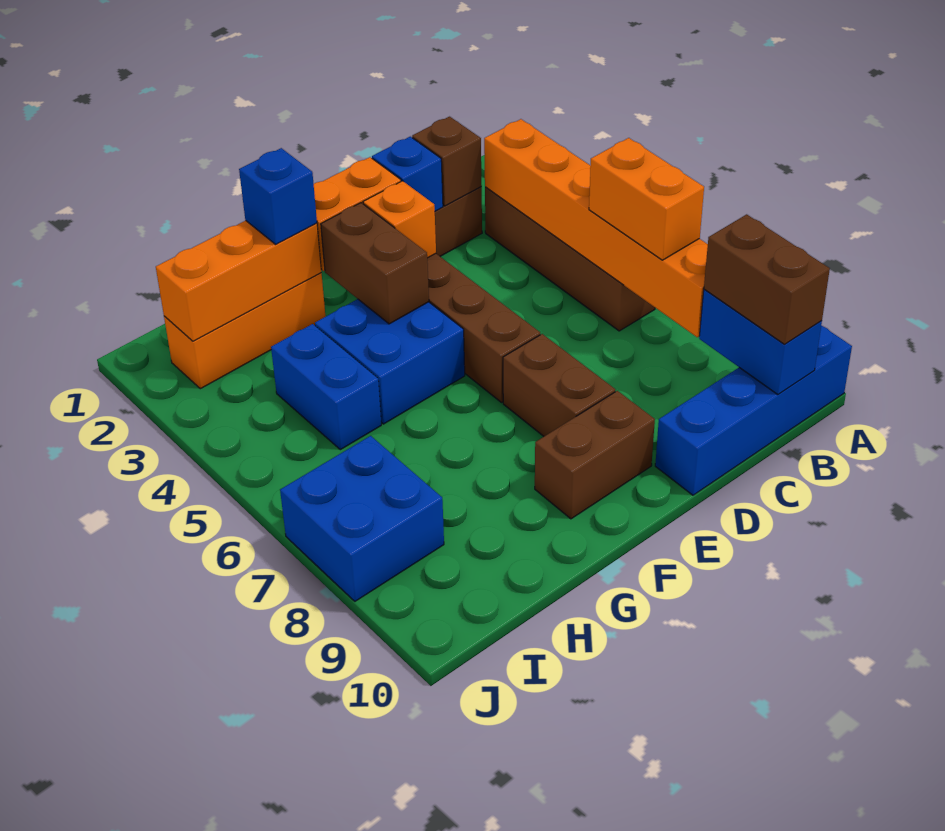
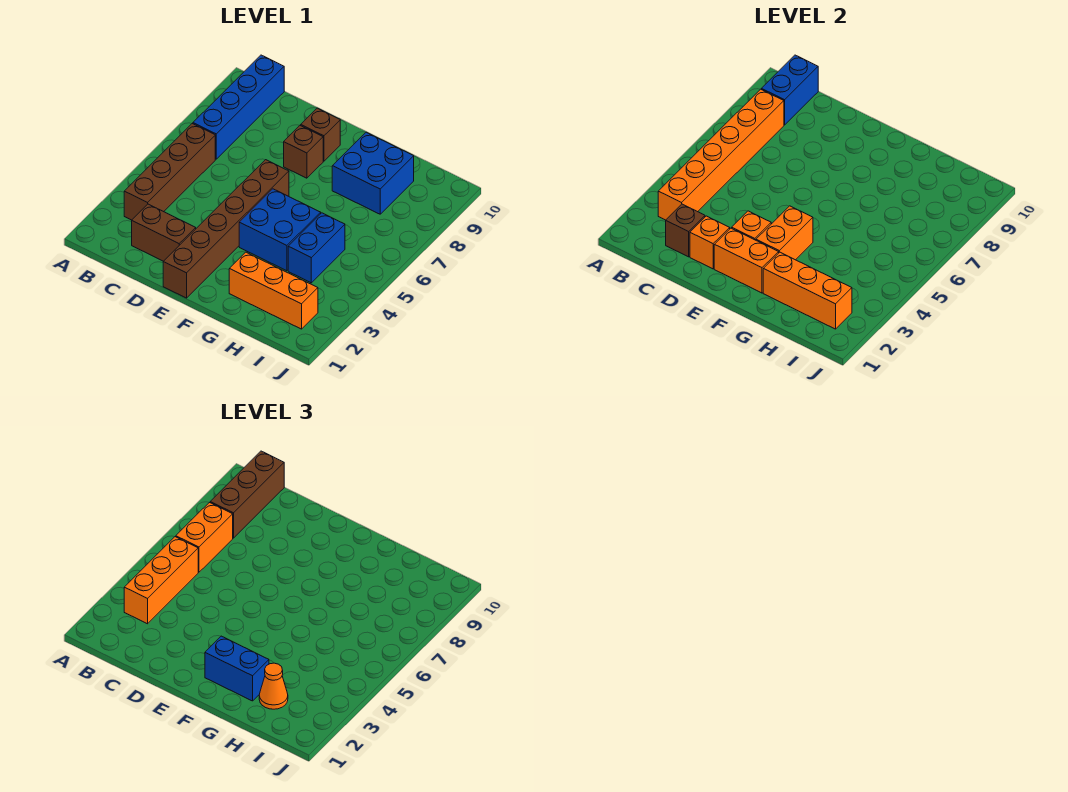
blue brick A10:D10 level 1 -> blue brick B7:B10 level 1
none -> orange brick B3:B5 level 3
brown brick B9:B10 level 3 -> brown brick B8:B10 level 3
blue brick D2 level 2 -> orange brick D2 level 2
brown brick E7:E8 level 1 -> brown brick E8 level 1
brown brick E9:F9 level 1 -> brown brick E9 level 1
brown brick F3:F4 level 2 -> orange brick F3:F4 level 2
blue brick G2 level 3 -> blue brick F2:G2 level 3
none -> orange cone H2 level 3
blue brick I7:J8 level 1 -> blue brick G8:H9 level 1

